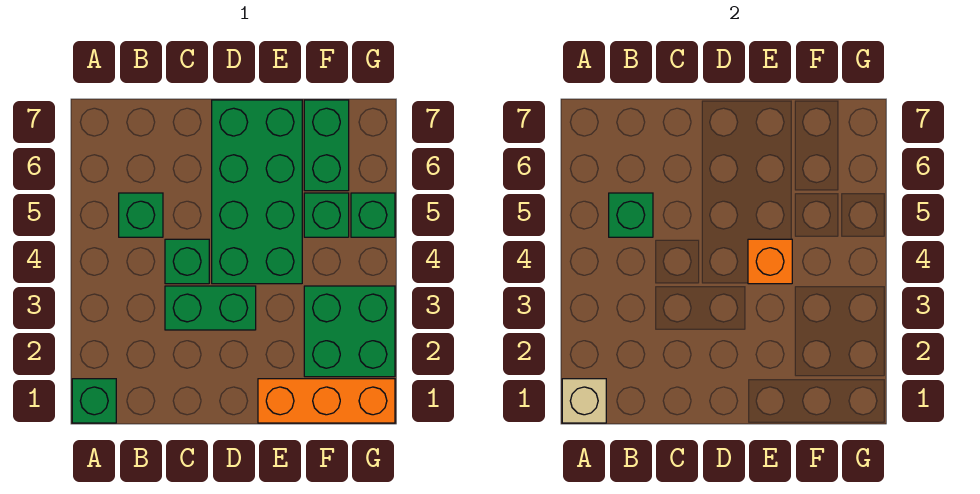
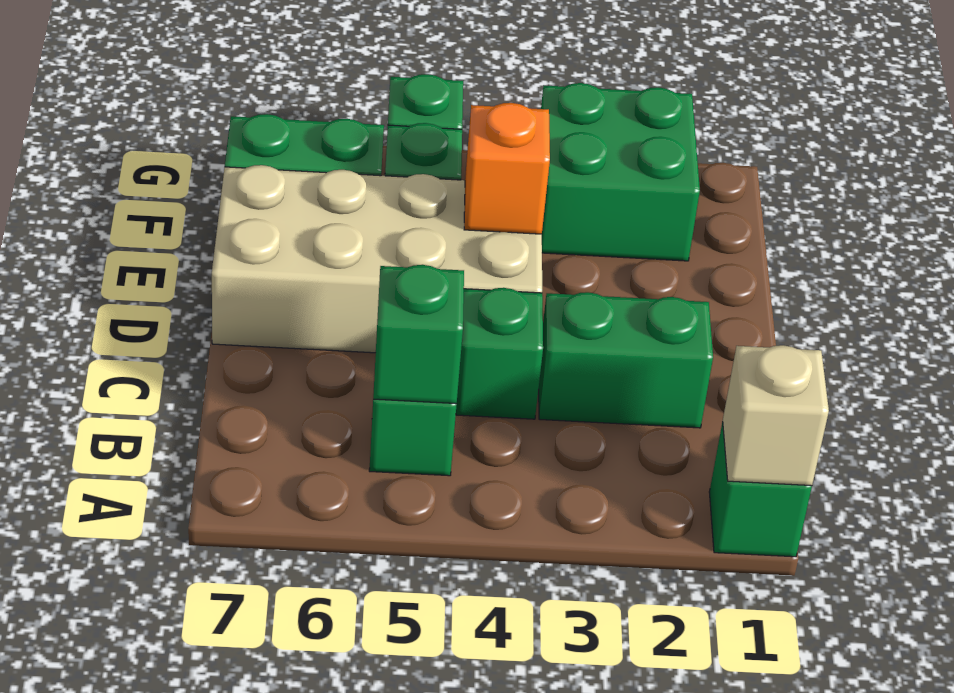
green brick C3:D3 level 1 -> green brick C2:C3 level 1
green brick D4:E7 level 1 -> tan brick D4:E7 level 1
orange brick E1:G1 level 1 -> none

